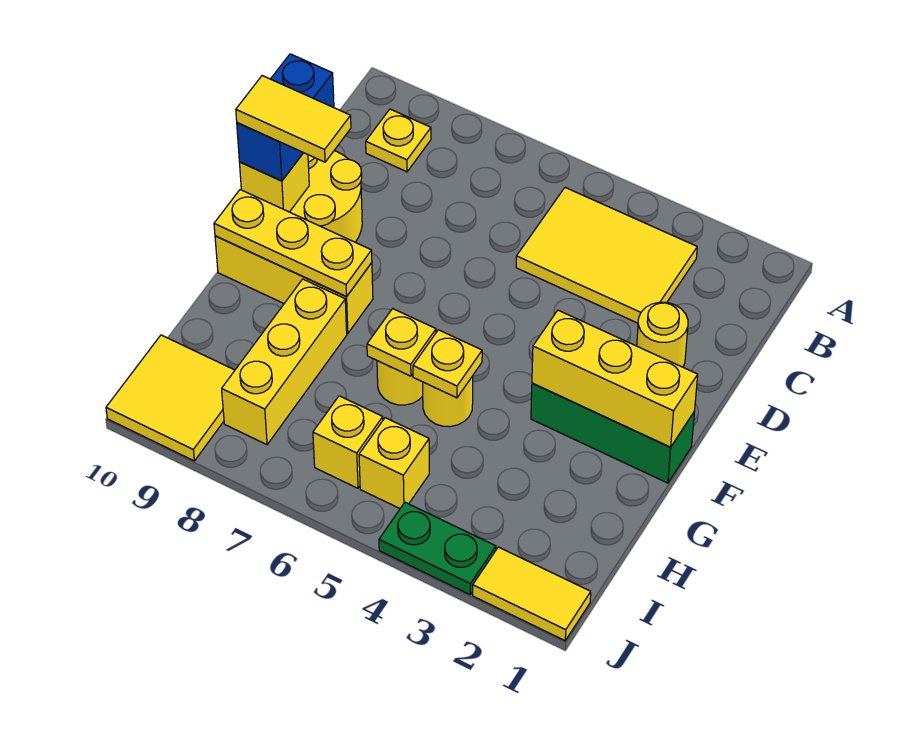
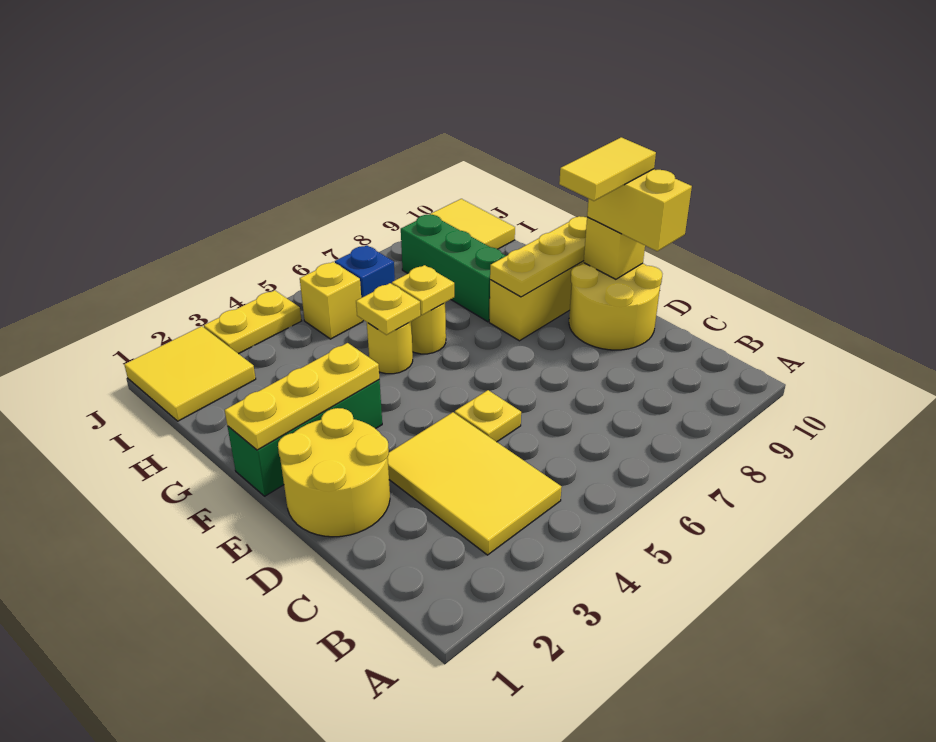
yellow tile B3:C5 level 1 -> yellow tile B3:D4 level 1
yellow plate B9 level 1 -> yellow plate D5 level 1
yellow round brick D2 level 1 -> yellow round brick D1:E2 level 1
blue brick D10:E10 level 3 -> yellow brick D10:E10 level 3
yellow brick F1:F3 level 2 -> yellow plate F1:F3 level 2
yellow brick G8:I8 level 1 -> green brick G8:I8 level 1
yellow brick I6 level 1 -> blue brick I6 level 1
yellow tile J1:J2 level 1 -> yellow tile I1:J2 level 1
green plate J3:J4 level 1 -> yellow plate J3:J4 level 1

